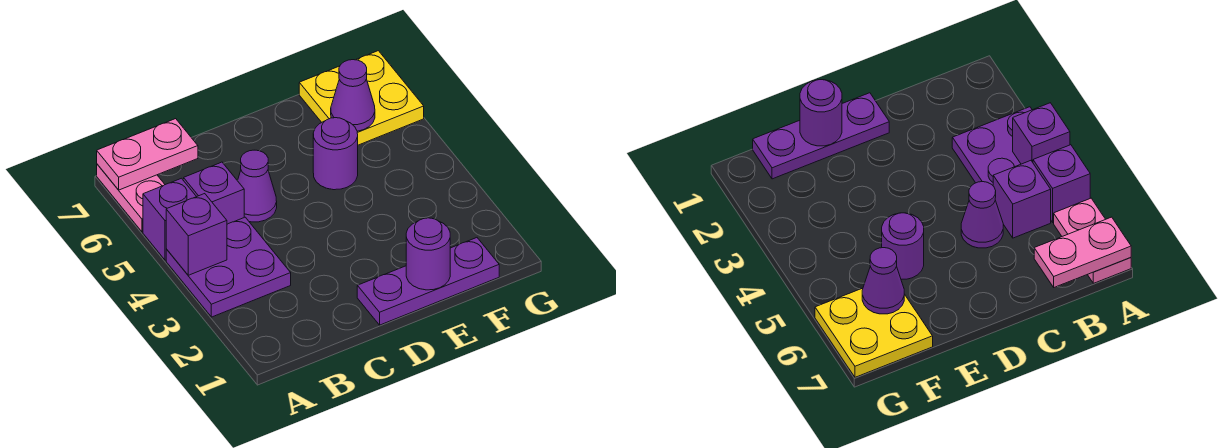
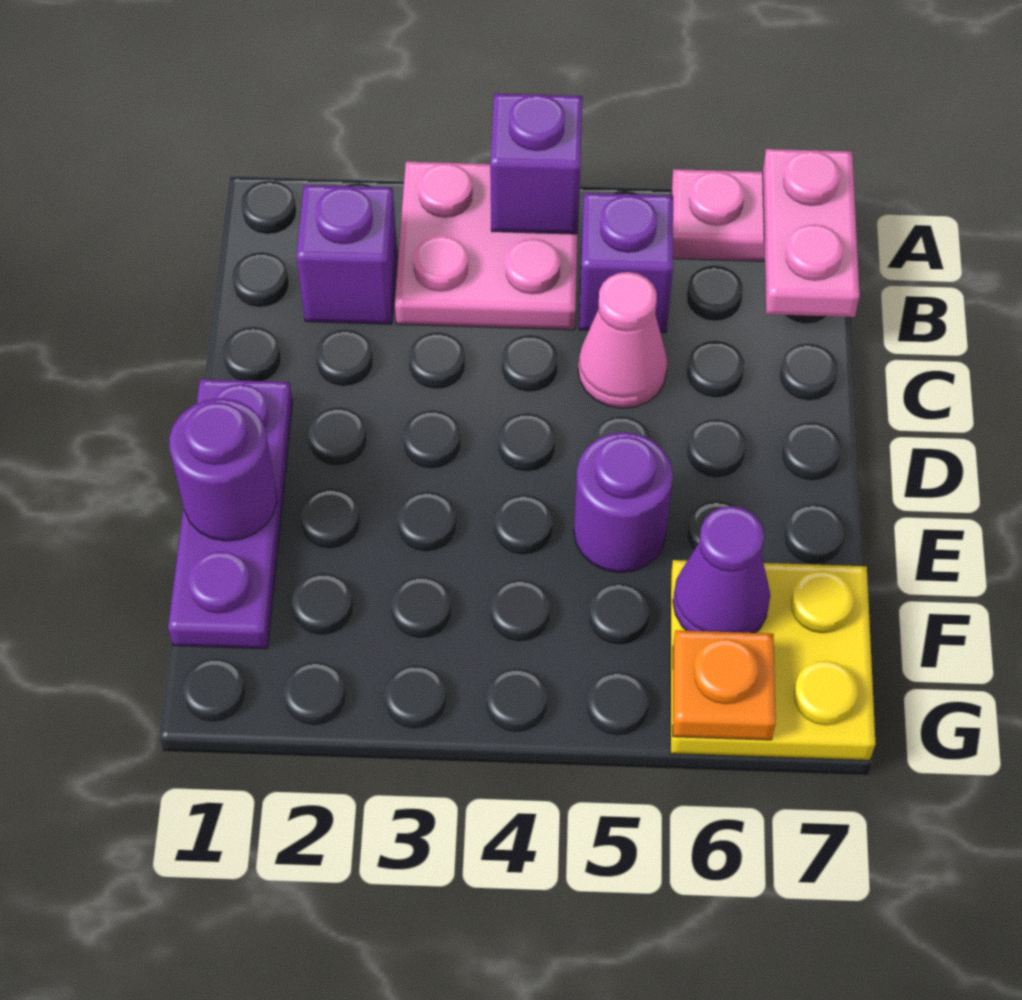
purple plate A3:B4 level 1 -> pink plate A3:B4 level 1
purple brick A5 level 1 -> purple brick B2 level 1
purple cone C5 level 1 -> pink cone C5 level 1
none -> orange plate G6 level 2

